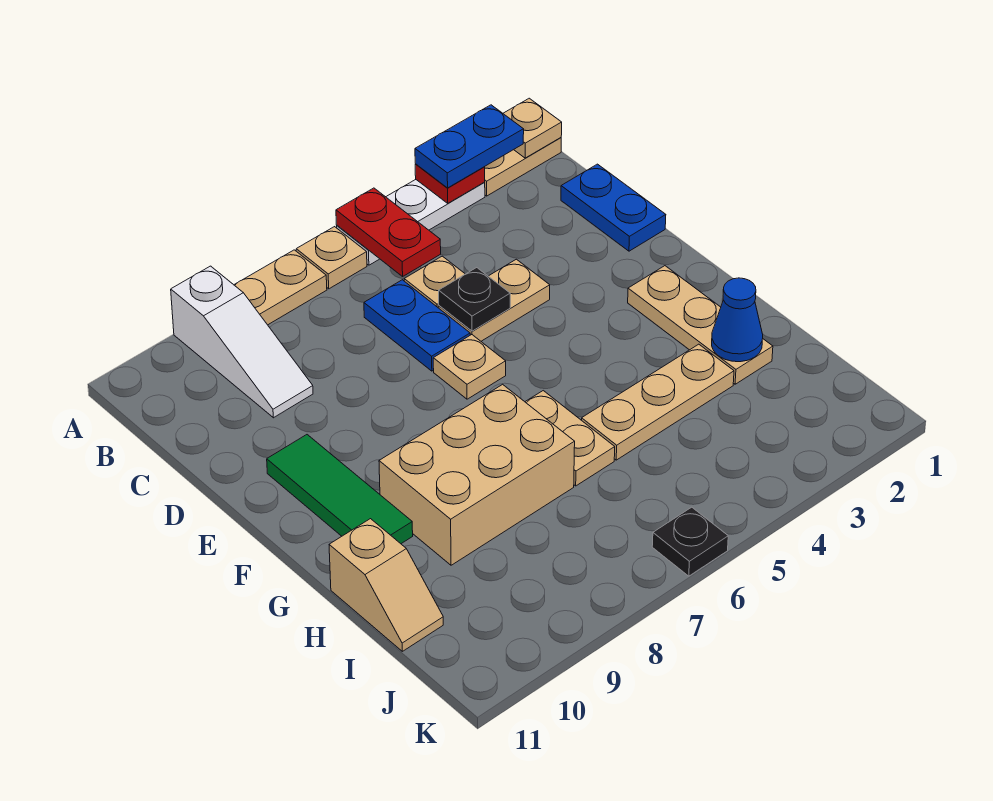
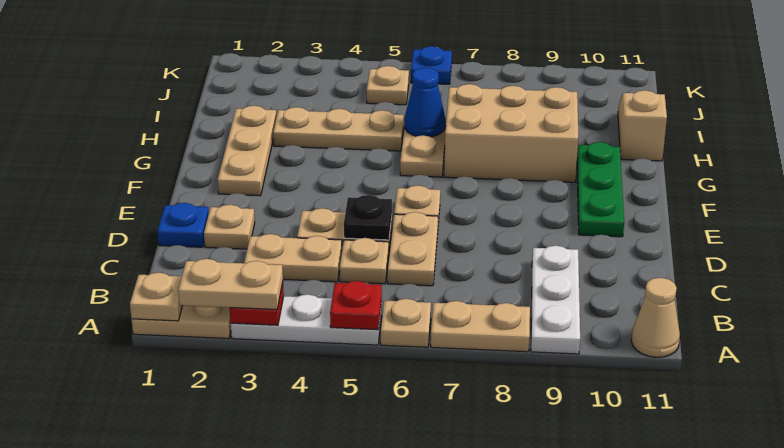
blue plate A2:A3 level 3 -> tan plate A2:A3 level 3
red plate A5:B5 level 2 -> red plate A5 level 2
white slope A9:C9 level 1 top A -> white plate A9:C9 level 1
none -> tan cone A11 level 1
blue plate C1:D1 level 1 -> blue plate D1 level 1
none -> tan plate C3:C4 level 1
blue plate C6:D6 level 1 -> tan plate C6:D6 level 1
none -> tan plate D2 level 1
green tile E10:G10 level 1 -> green plate E10:G10 level 1
blue cone H2 level 2 -> blue cone H6 level 2
none -> tan plate J5 level 1
black plate K6 level 1 -> blue plate K6 level 1

